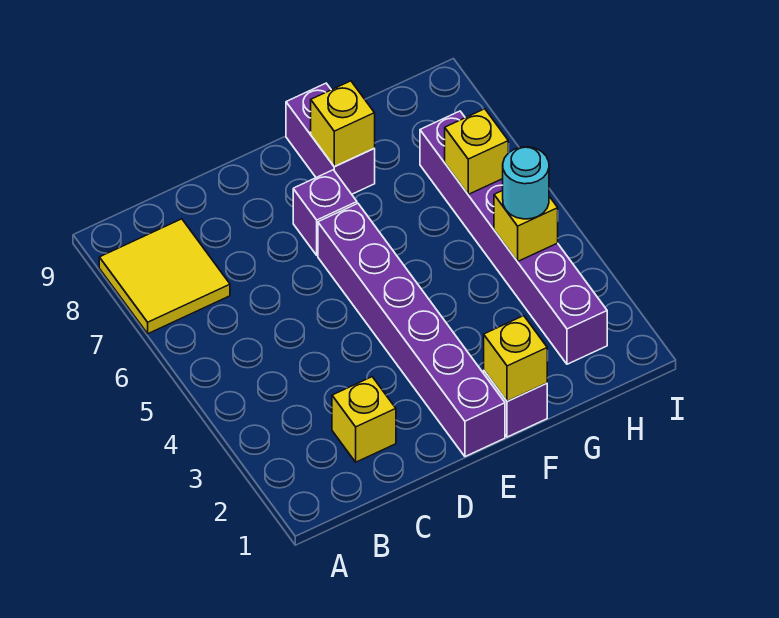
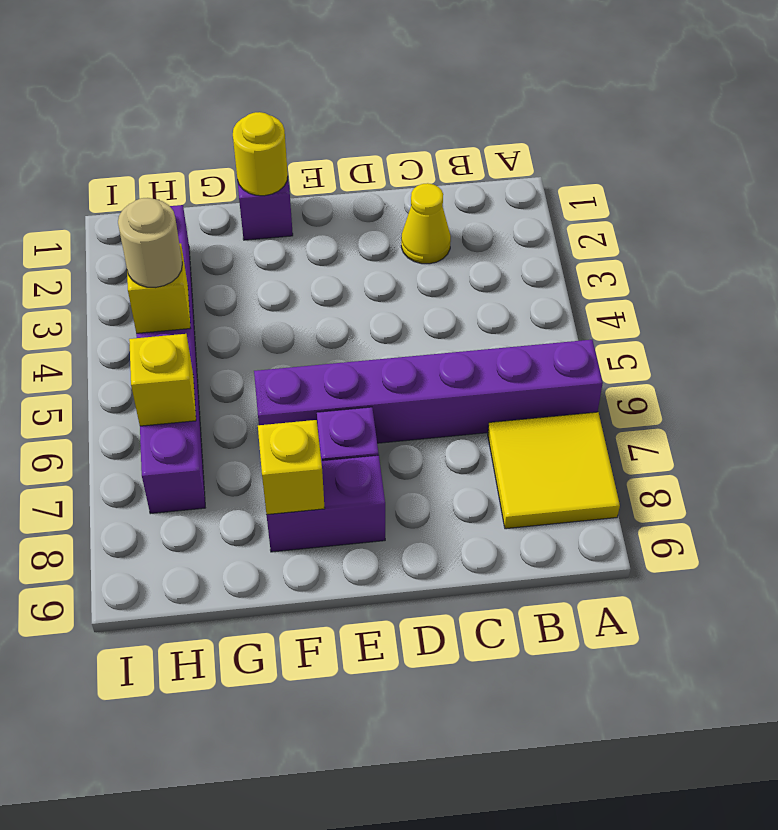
yellow brick C2 level 1 -> yellow cone C2 level 1
purple brick E1:E6 level 1 -> purple brick A6:F6 level 1
yellow brick F1 level 2 -> yellow round brick F1 level 2
purple brick F8:F9 level 1 -> purple brick E8:F8 level 1
cyan round brick H4 level 3 -> tan round brick H4 level 3

